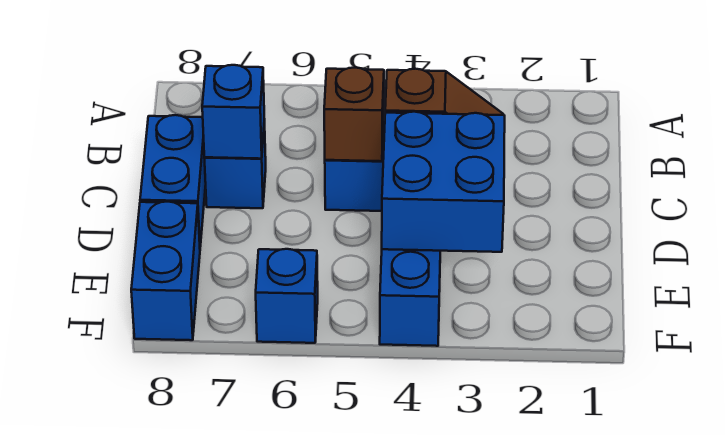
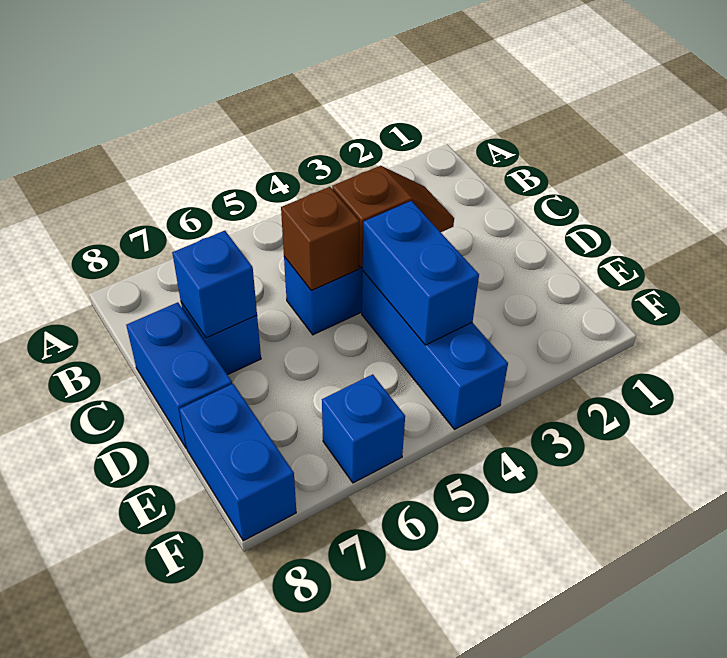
blue brick D3:E4 level 2 -> blue brick D4:E4 level 2

